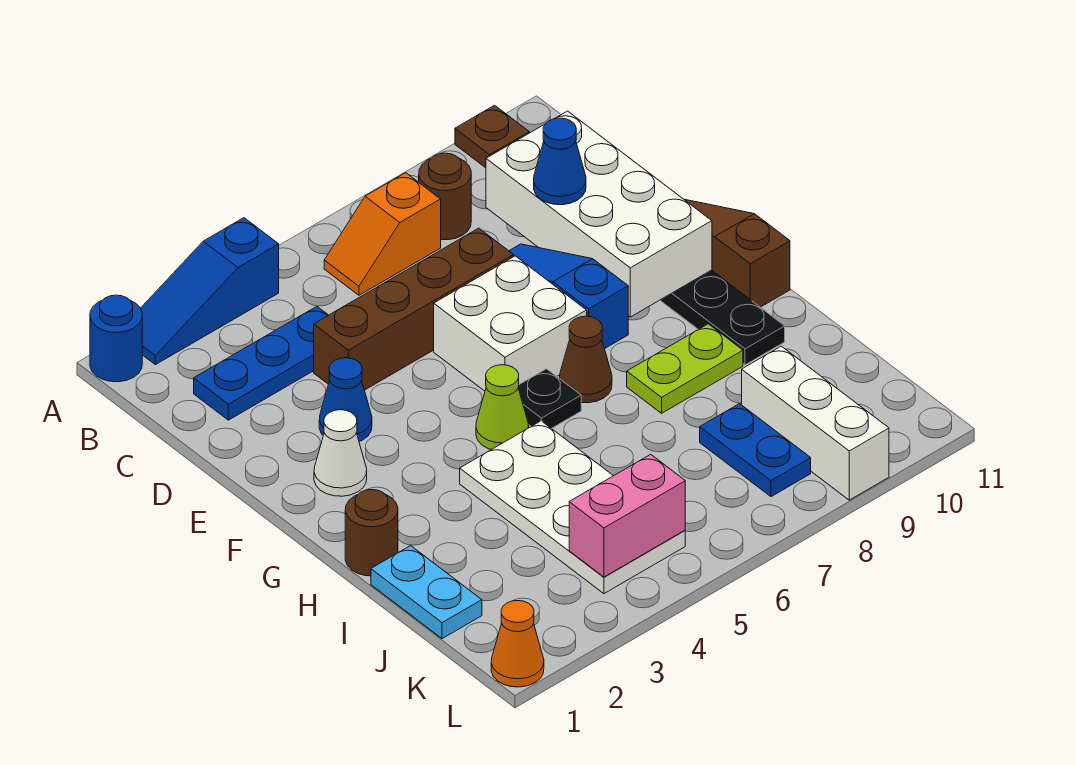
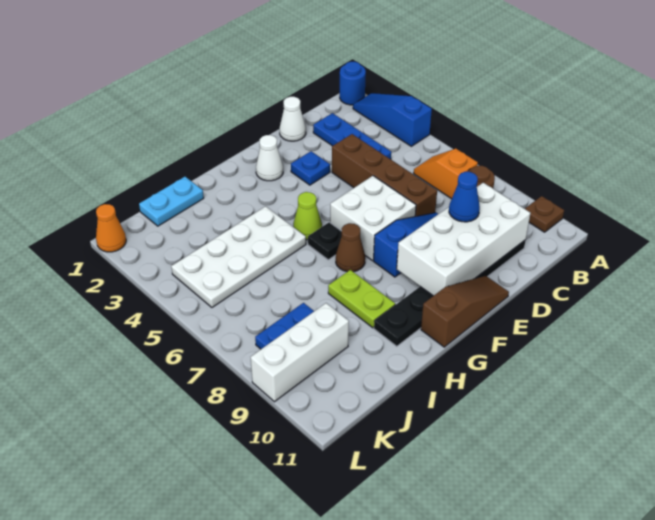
none -> white cone D1 level 1
blue cone E3 level 1 -> blue plate E3 level 1
brown round brick H1 level 1 -> none
pink brick K4:K5 level 2 -> none

